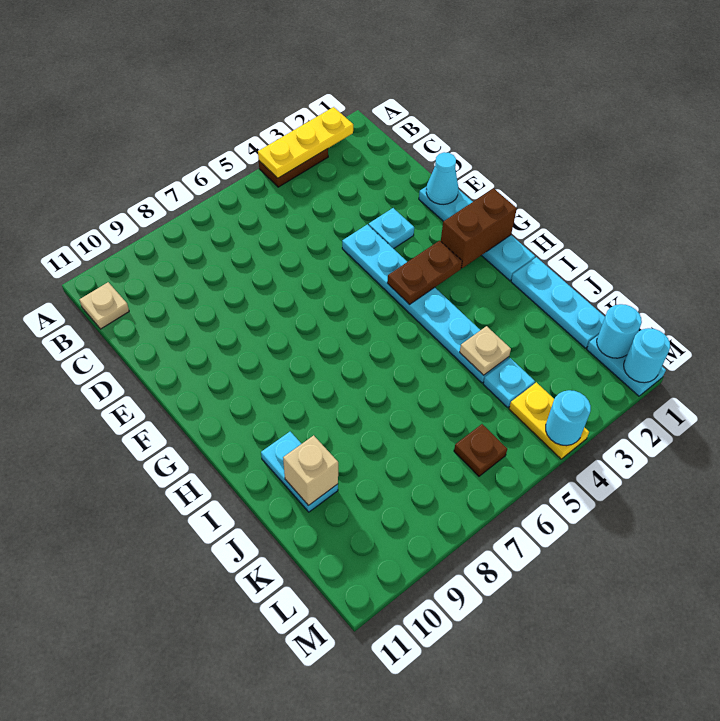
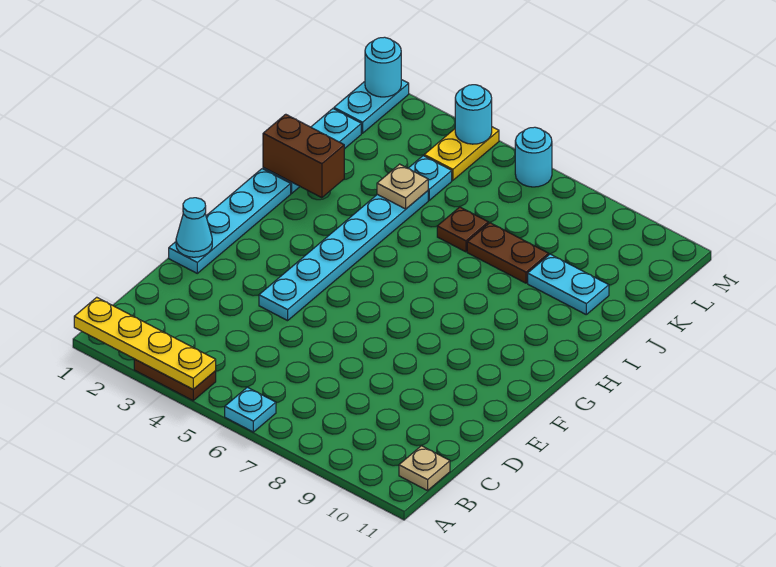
yellow plate A2:A4 level 2 -> yellow plate A1:A4 level 2
cyan plate E3 level 1 -> cyan plate A6 level 1
brown brick G1:G2 level 2 -> brown brick I1:I2 level 2
brown plate G3:G4 level 2 -> brown plate J7:J8 level 1
cyan plate I10:J10 level 1 -> cyan plate J9:J10 level 1
tan brick J10 level 2 -> none
cyan round brick L1 level 2 -> cyan round brick M6 level 1
brown plate L6 level 1 -> brown plate J6 level 1

